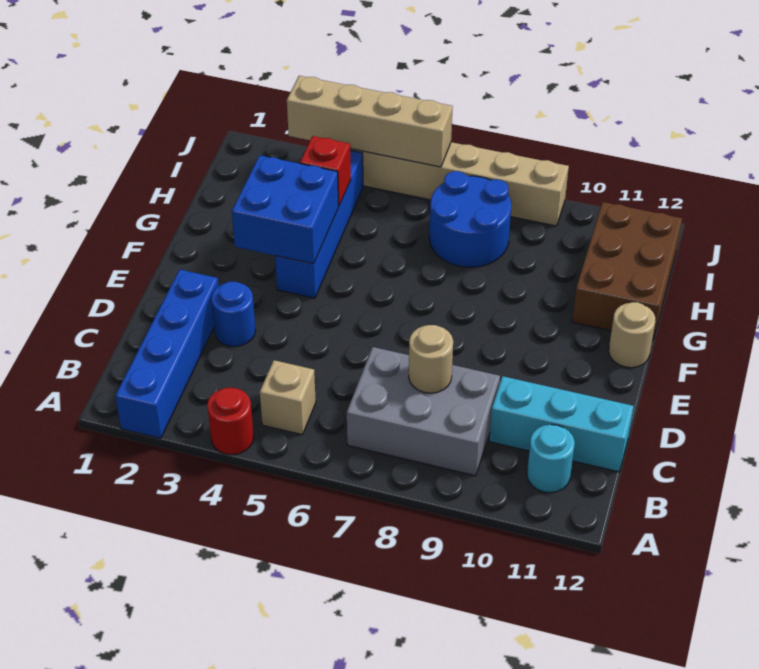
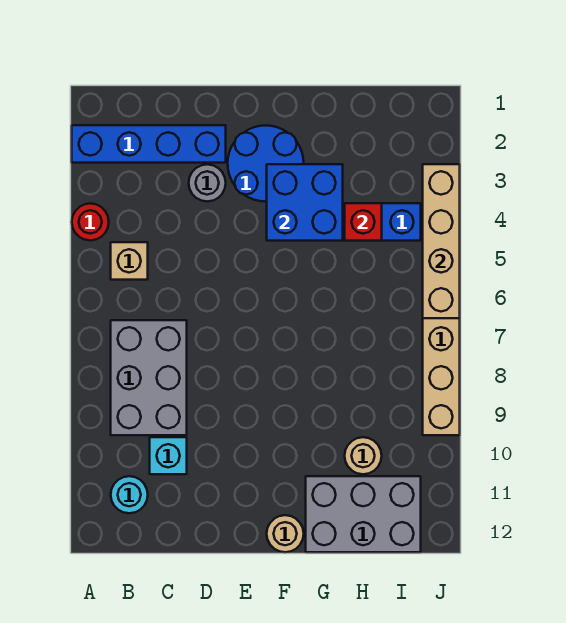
tan round brick C8 level 2 -> tan round brick H10 level 1
cyan brick C10:C12 level 1 -> cyan brick C10 level 1
blue round brick D3 level 1 -> grey round brick D3 level 1
brown brick G11:I12 level 1 -> grey brick G11:I12 level 1
blue round brick H7:I8 level 1 -> blue round brick E2:F3 level 1

